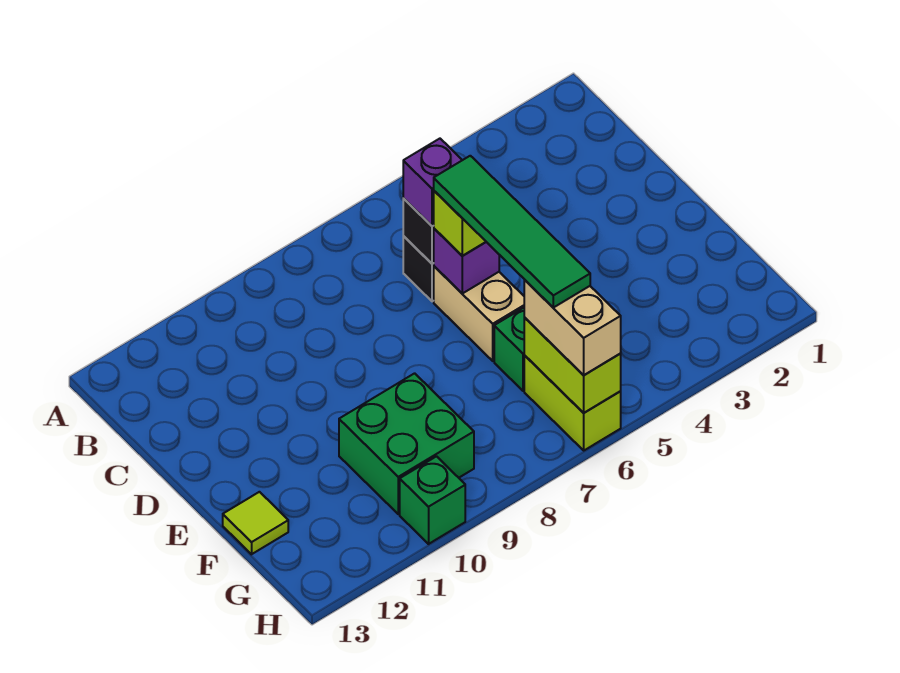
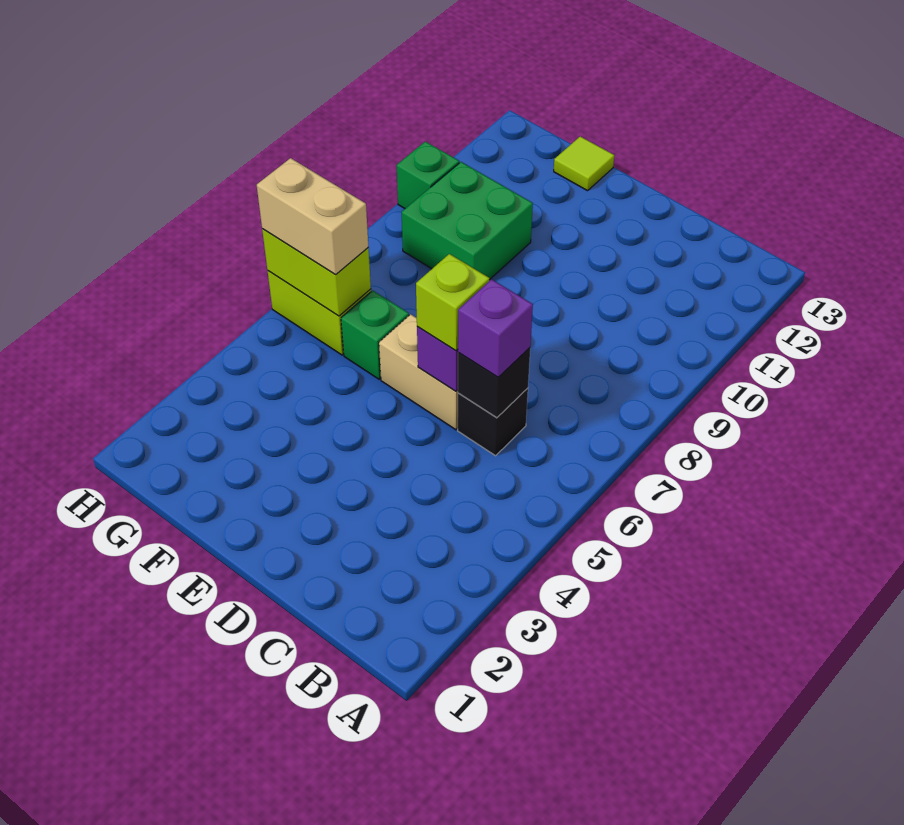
green tile D6:G6 level 4 -> none

